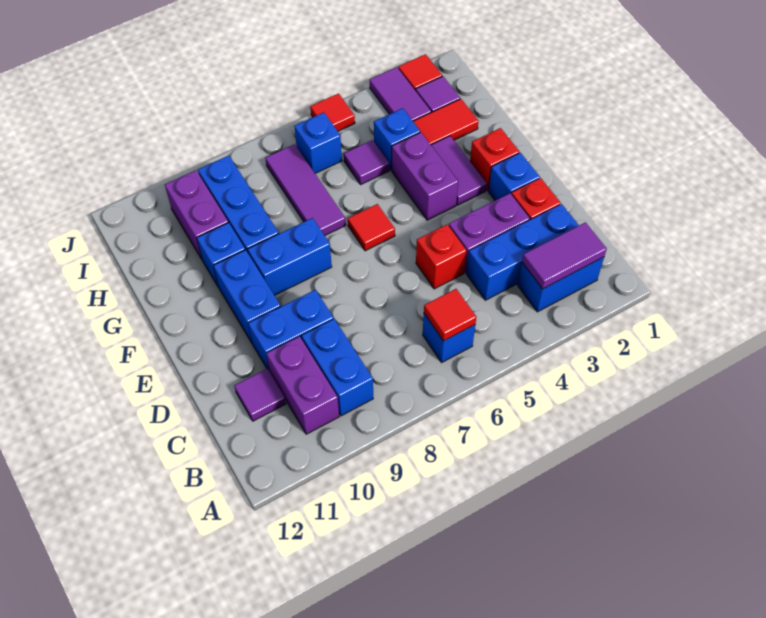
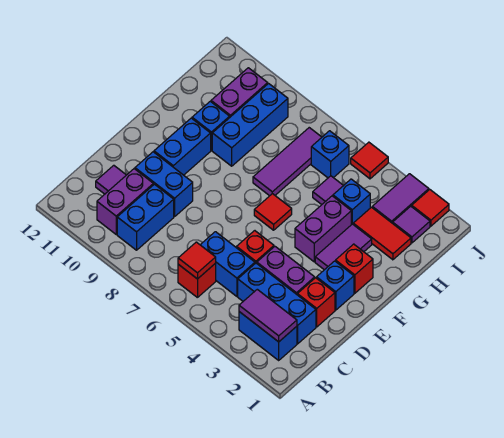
blue brick B6 level 1 -> red brick B6 level 1
blue brick F8:F9 level 1 -> blue brick C5:C6 level 1

